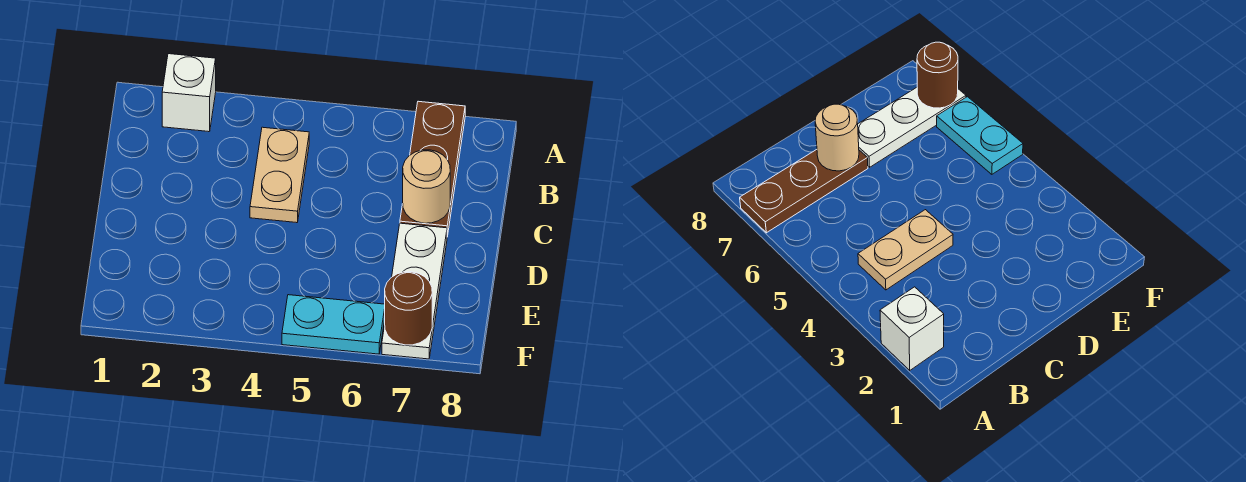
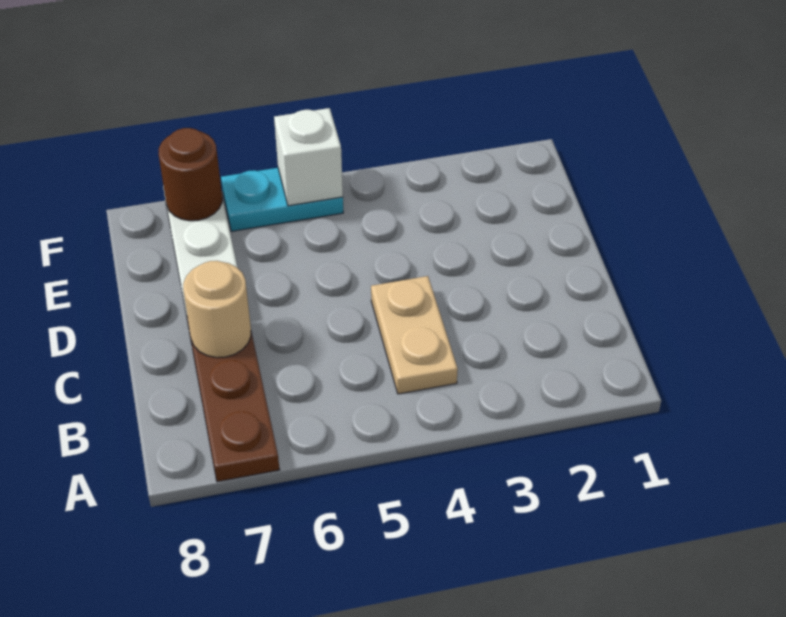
white brick A2 level 1 -> white brick F5 level 2

